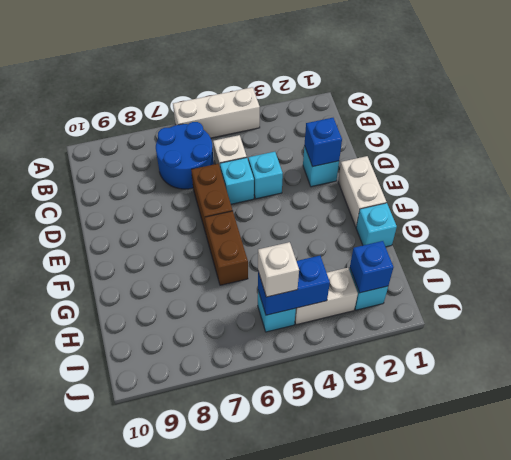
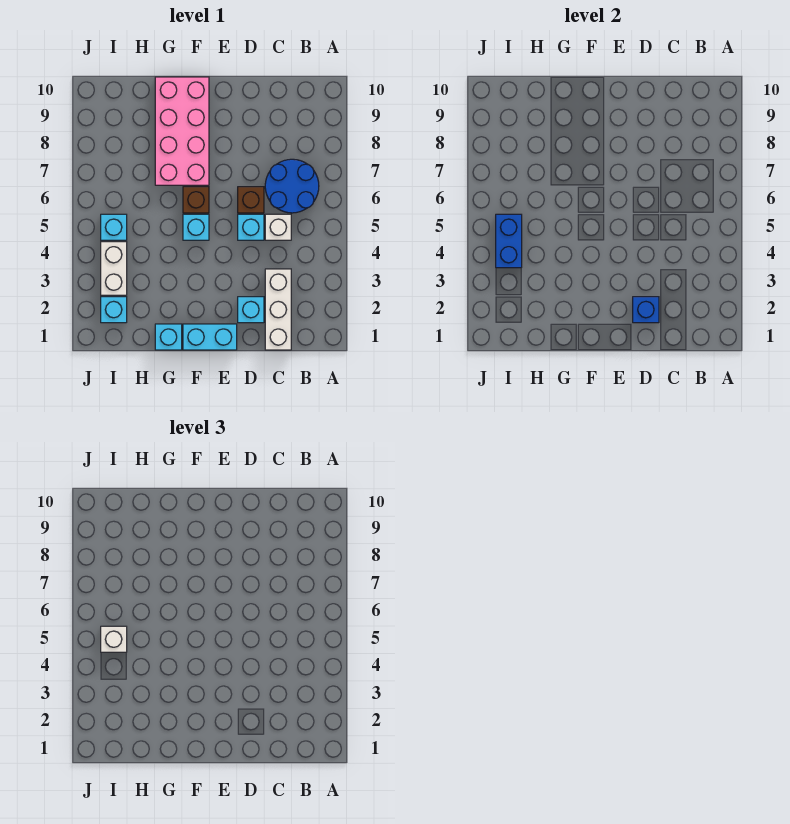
white brick A4:A6 level 1 -> white brick C1:C3 level 1
cyan brick D4 level 1 -> cyan brick F5 level 1
brown brick D6:E6 level 1 -> brown brick D6 level 1
white brick E1:F1 level 1 -> cyan brick E1:F1 level 1
brown brick F6:G6 level 1 -> brown brick F6 level 1
none -> pink brick F7:G10 level 1
blue brick I2 level 2 -> none

